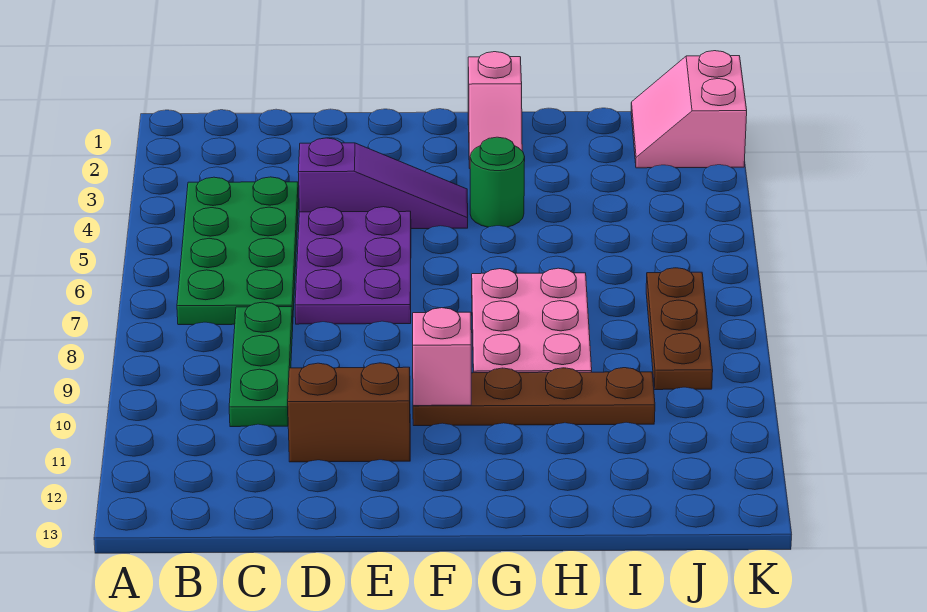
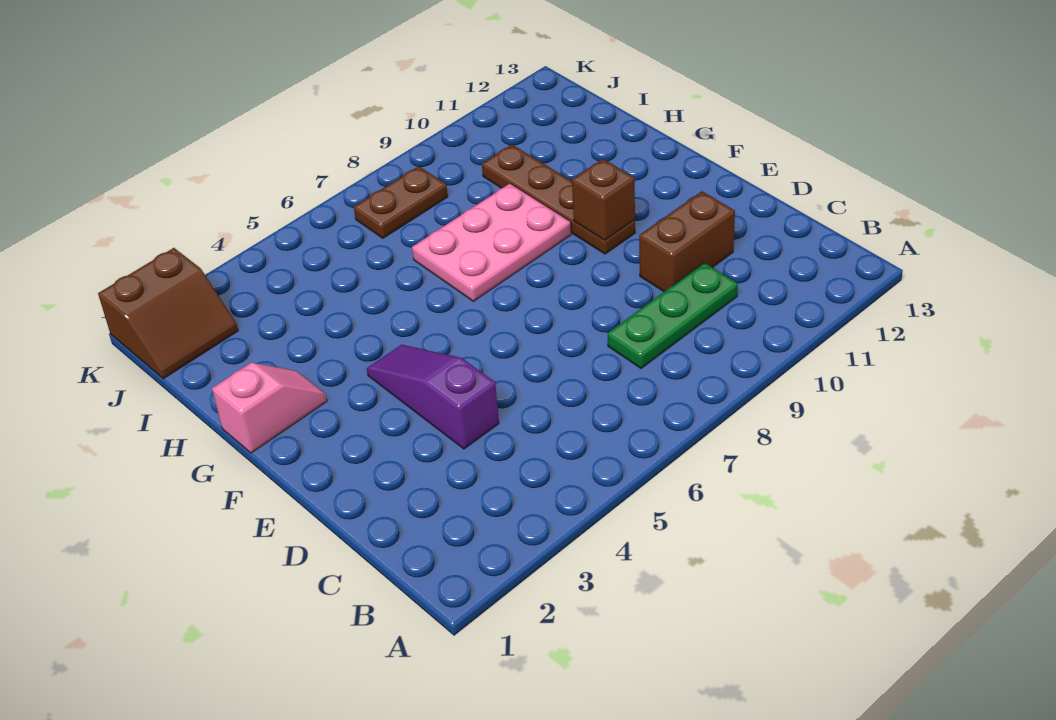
green plate B4:C7 level 1 -> none
purple plate D5:E7 level 1 -> none
brown brick D11:E11 level 1 -> brown brick D10:D11 level 1
pink brick F10 level 2 -> brown brick F10 level 2
green round brick G4 level 1 -> none
pink slope J1:K2 level 1 top K -> brown slope J1:K2 level 1 top K
brown plate J7:J9 level 1 -> brown plate J7:J8 level 1

